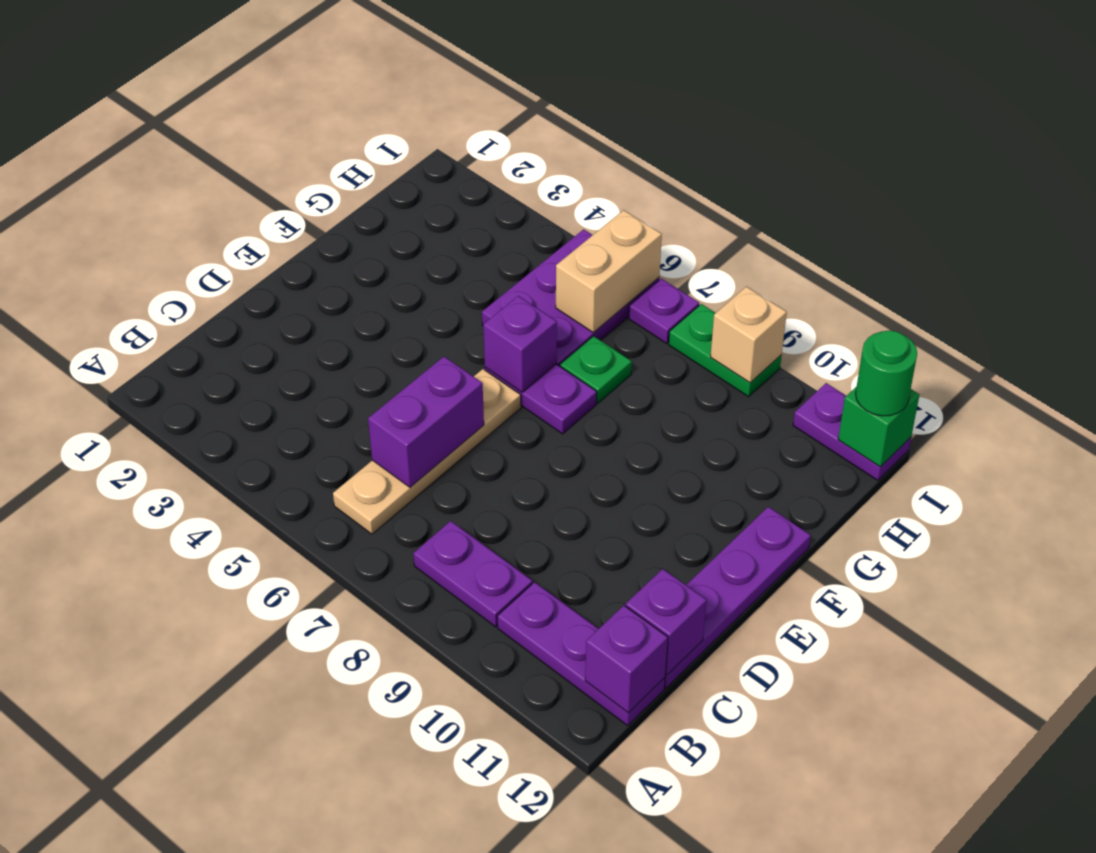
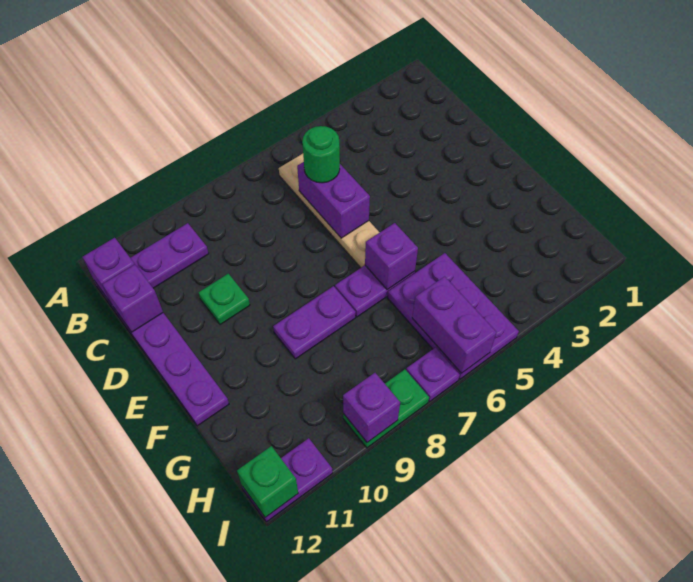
purple plate B8:B9 level 1 -> purple plate F8:F9 level 1
green plate G7 level 1 -> green plate D10 level 1
tan brick H6:I6 level 2 -> purple brick H6:I6 level 2
tan brick I9 level 2 -> purple brick I9 level 2
green round brick I12 level 3 -> green round brick C6 level 3

